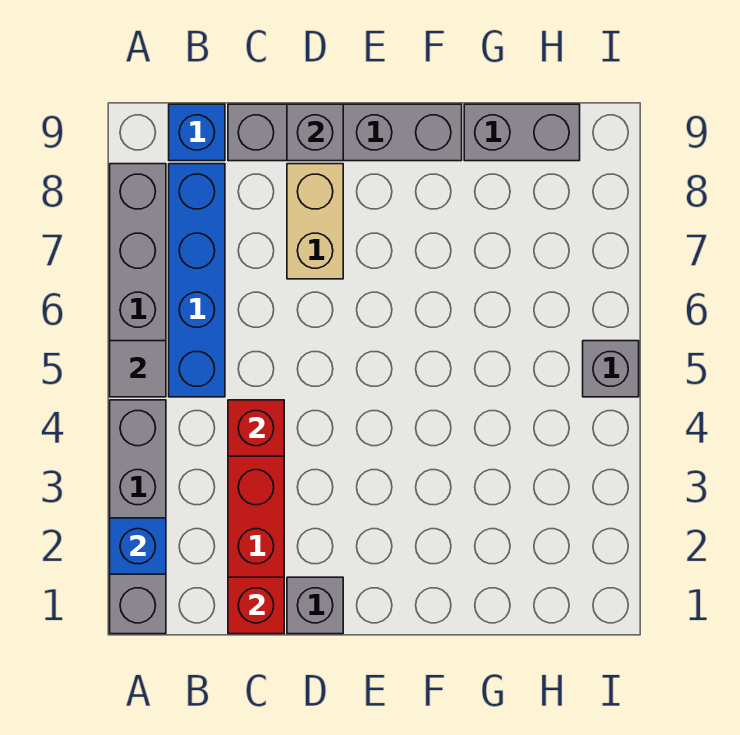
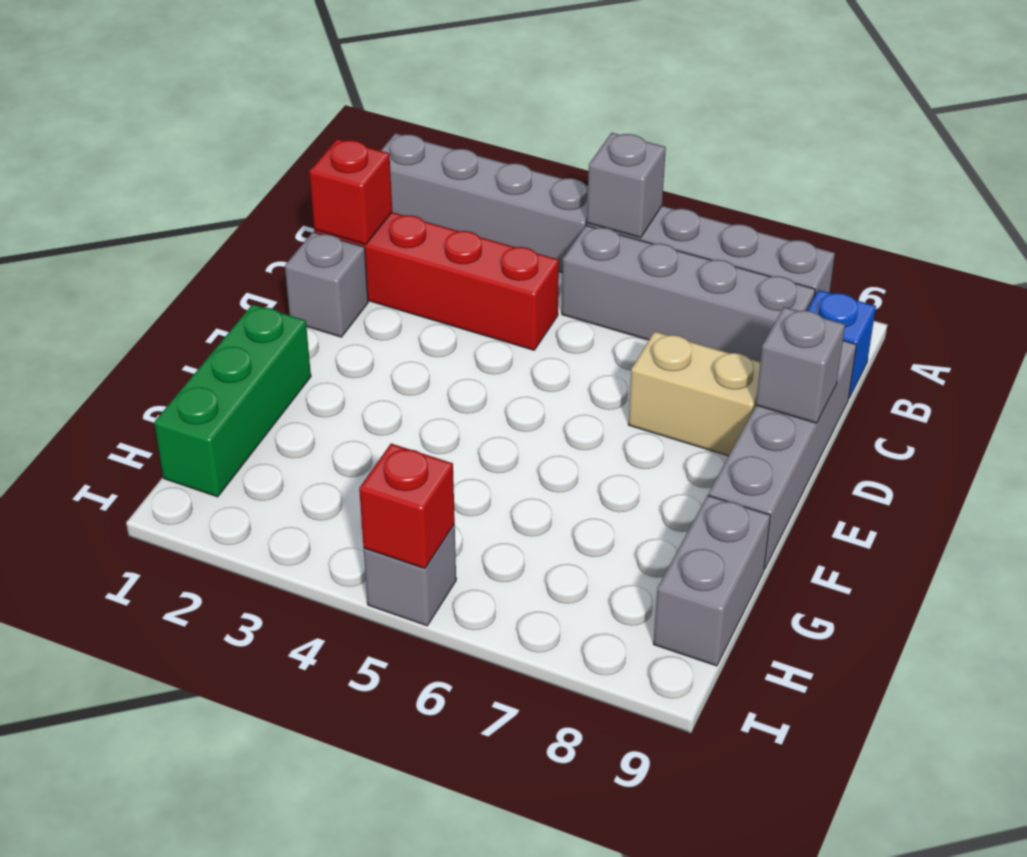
blue brick A2 level 2 -> none
grey tile A5 level 2 -> grey brick A5 level 2
blue brick B5:B8 level 1 -> grey brick B5:B8 level 1
red brick C4 level 2 -> red brick I5 level 2
none -> green brick F1:H1 level 1

